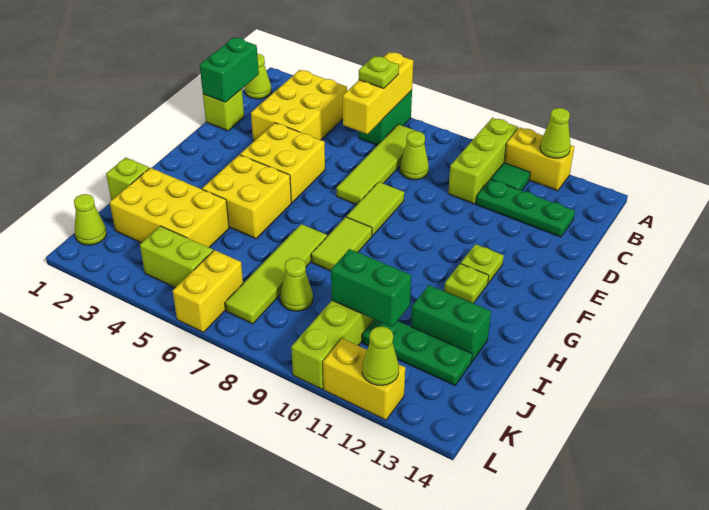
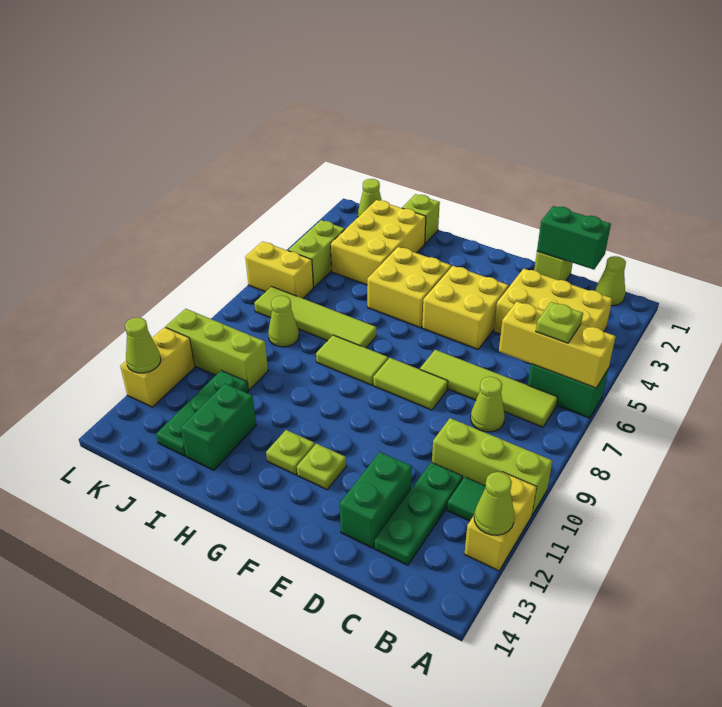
green brick J10:J11 level 2 -> green brick D12:D13 level 1

